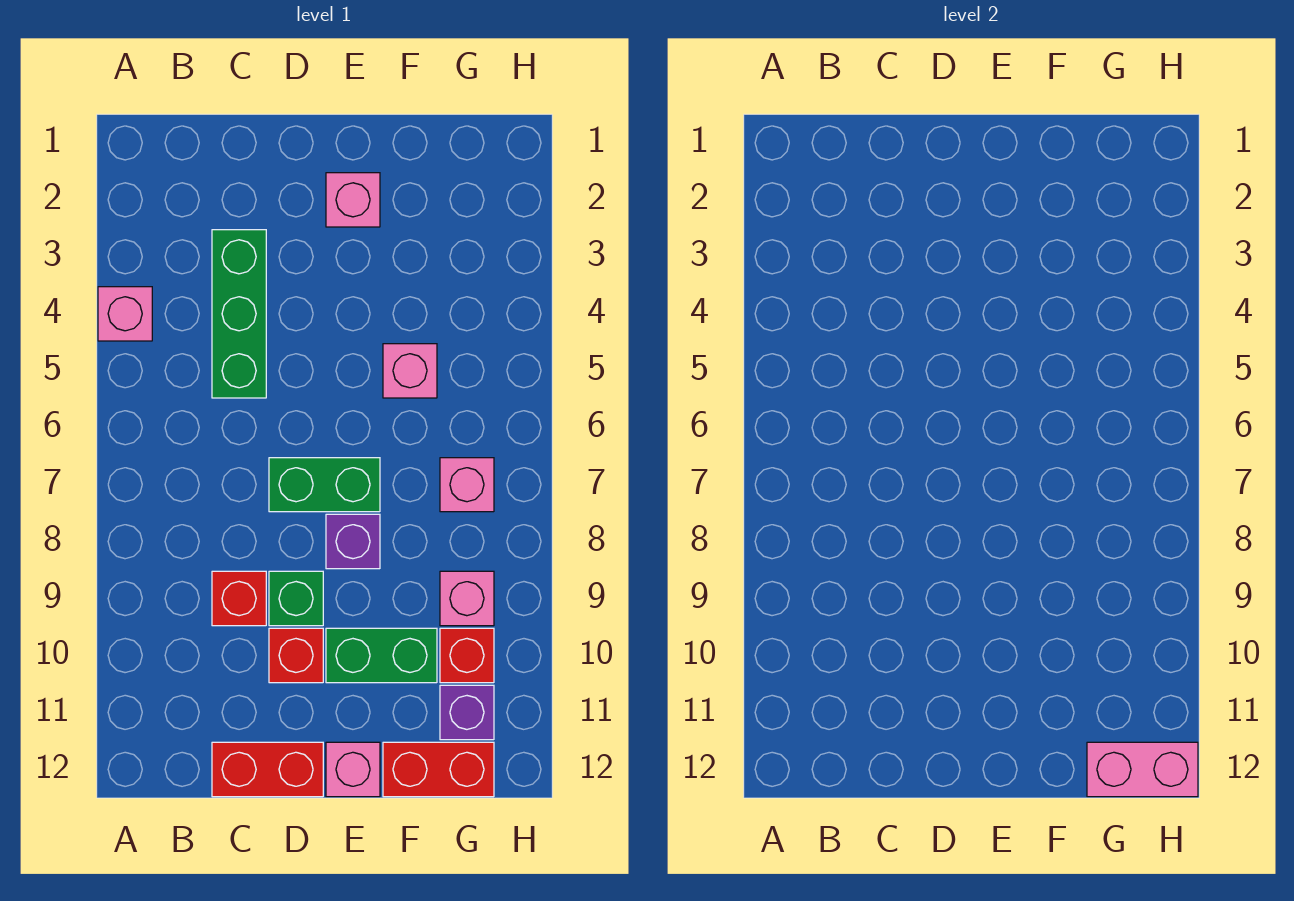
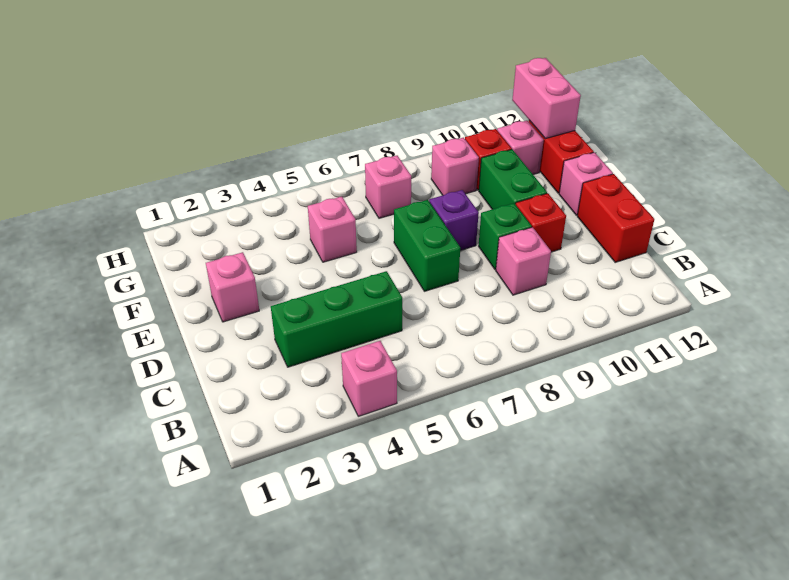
red brick C9 level 1 -> pink brick C9 level 1
purple brick G11 level 1 -> pink brick G11 level 1

